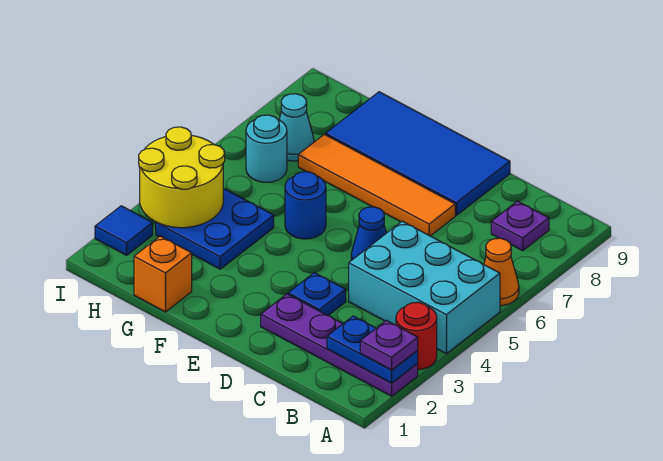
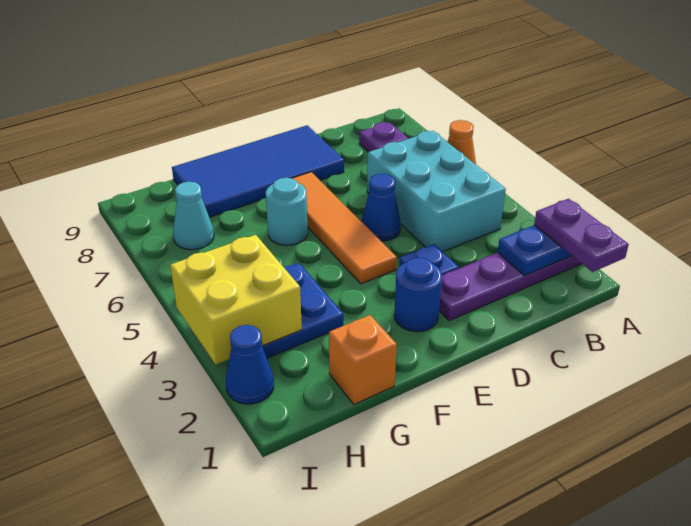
purple plate A2 level 3 -> purple plate A1:A2 level 3
red round brick A3 level 1 -> none
cyan brick A4:C5 level 1 -> cyan brick B4:C6 level 1
orange tile D7:G7 level 1 -> orange tile E4:E7 level 1
blue round brick F5 level 1 -> blue round brick E2 level 1
yellow round brick H3:I4 level 2 -> yellow brick H3:I4 level 2
cyan round brick H6 level 1 -> cyan round brick F6 level 1
blue tile I2 level 1 -> blue cone I2 level 1

